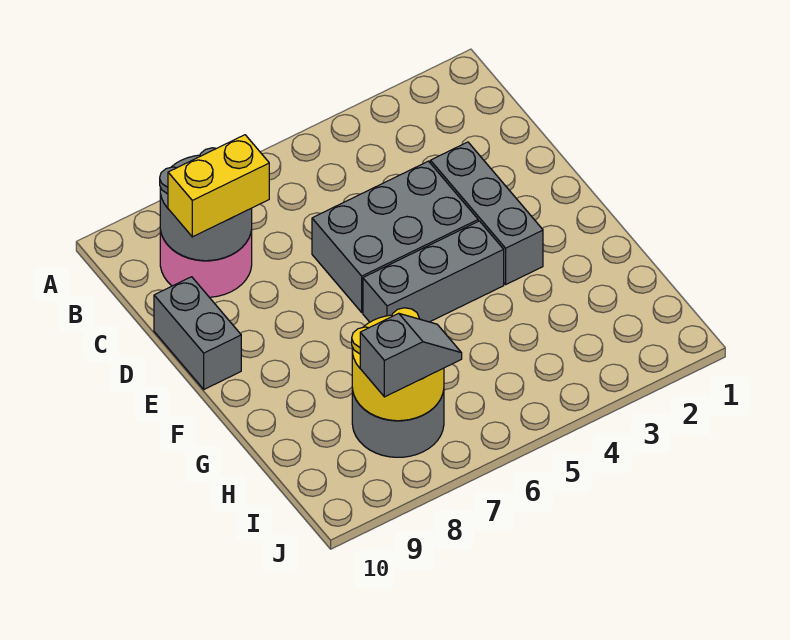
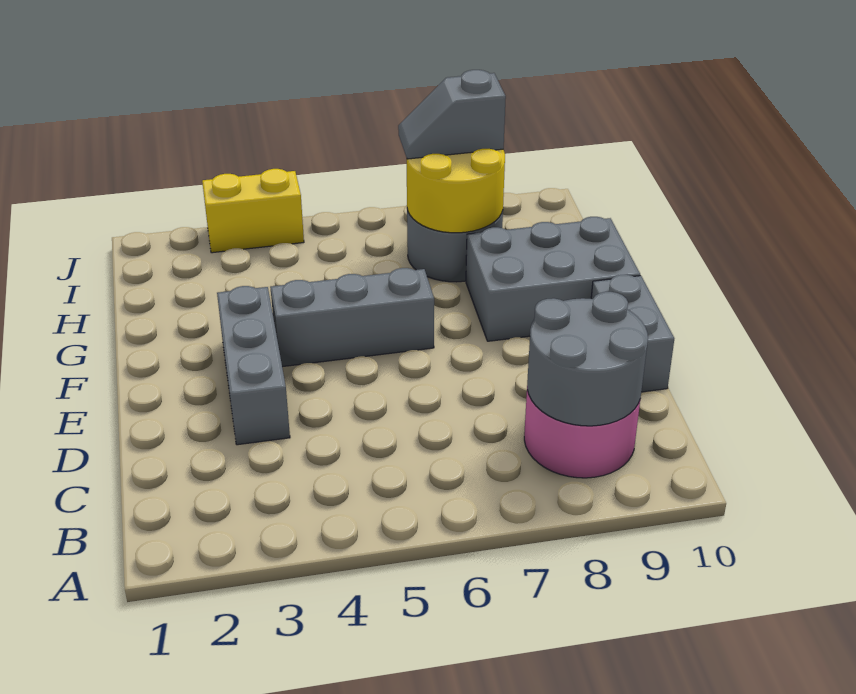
yellow brick C8:C9 level 3 -> yellow brick J3:J4 level 1
grey brick D4:E6 level 1 -> grey brick F8:G10 level 1

